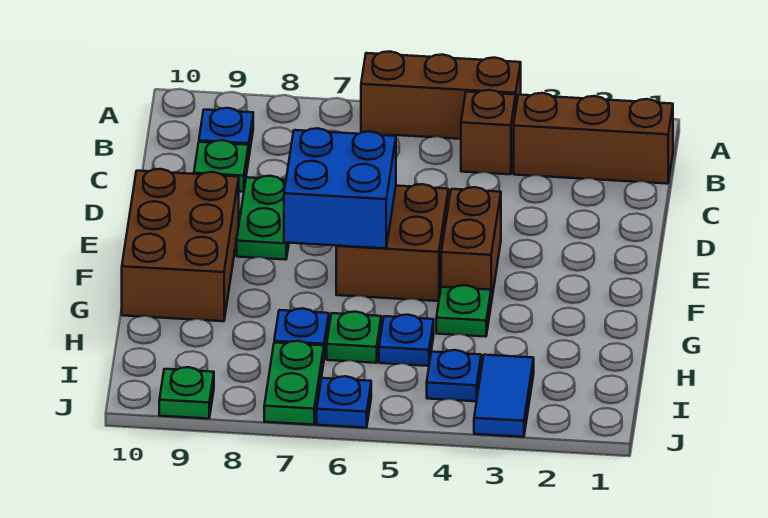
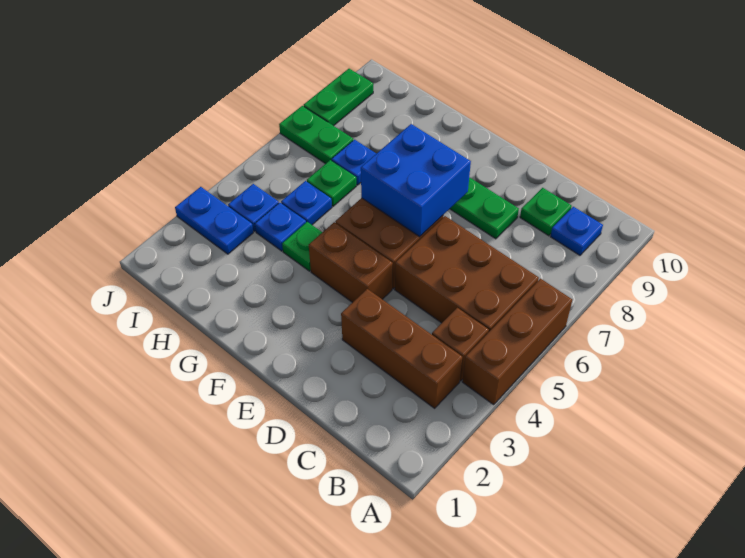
brown brick B1:B3 level 1 -> brown brick B3:D3 level 1
brown brick E9:G10 level 1 -> brown brick B5:D6 level 1
blue tile I3:J3 level 1 -> blue plate I3:J3 level 1
blue plate J6 level 1 -> blue plate H4 level 1
green plate J9 level 1 -> green plate J8:J9 level 1

